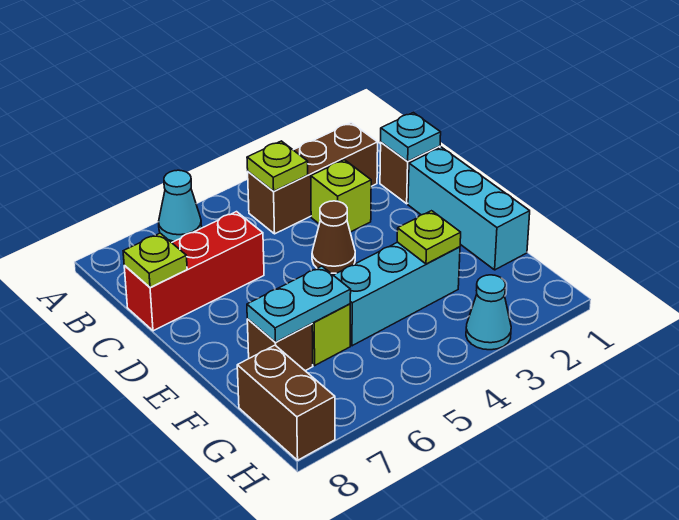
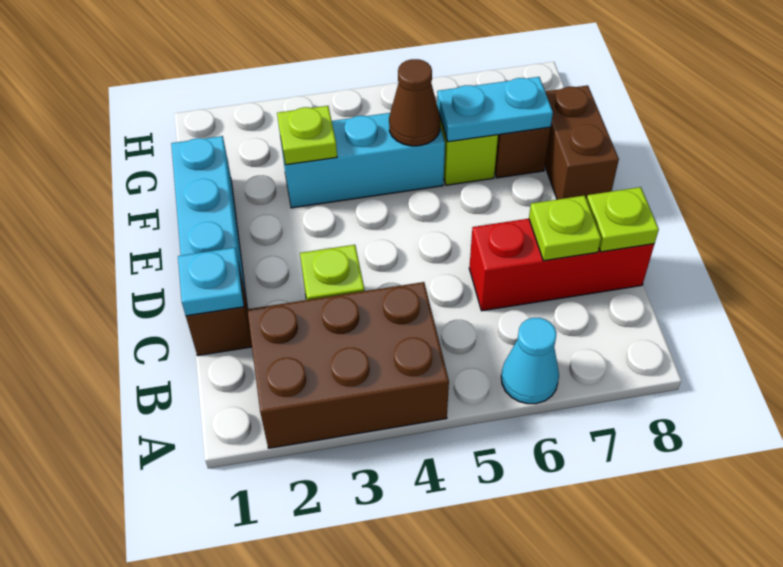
brown brick B2:B4 level 1 -> brown brick A2:B4 level 1
lime plate B4 level 2 -> lime plate C7 level 2
brown cone D4 level 1 -> brown cone F5 level 2
brown brick G8:H8 level 1 -> brown brick E8:F8 level 1
cyan cone H3 level 1 -> none

